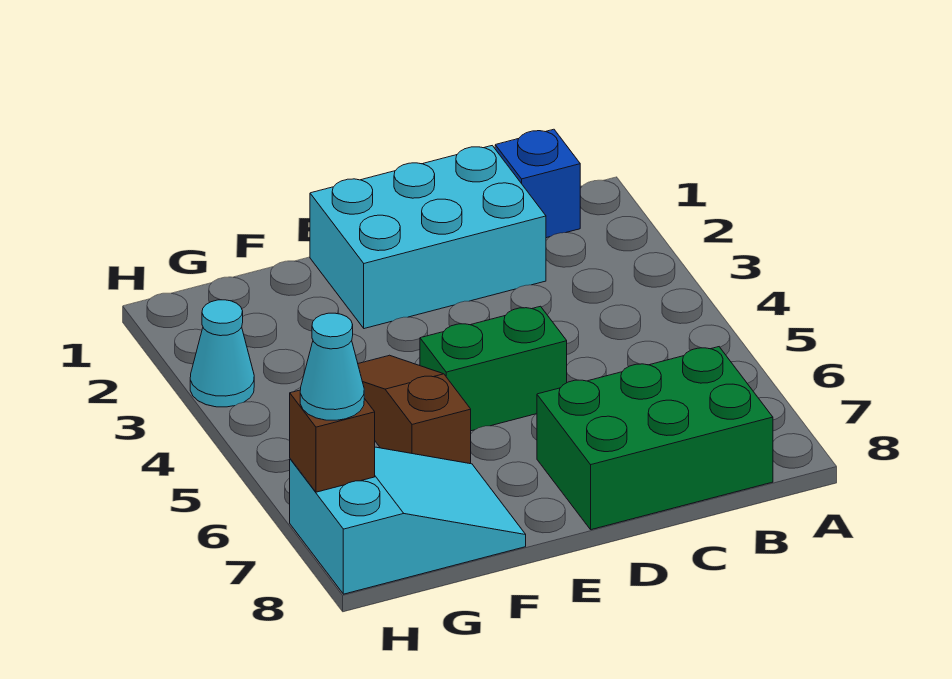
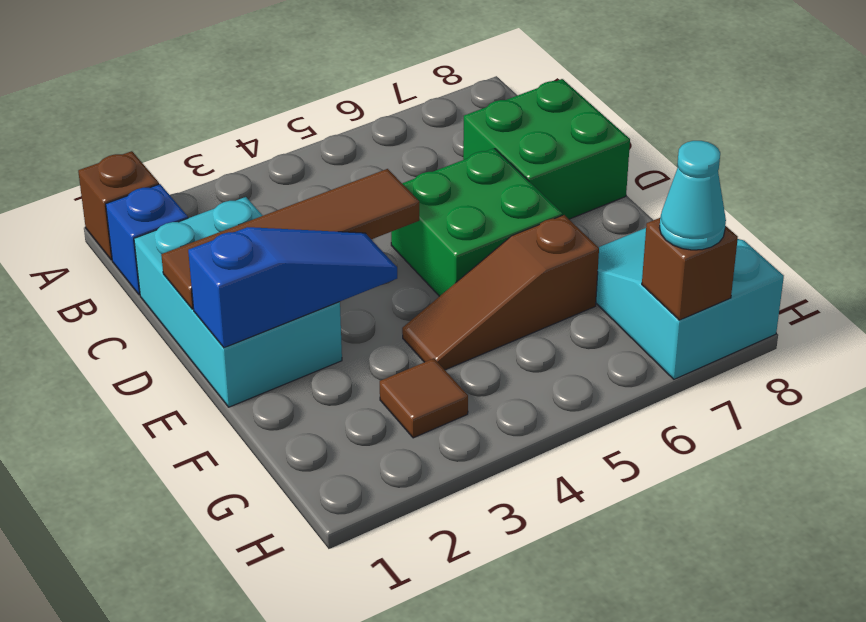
none -> brown brick A1 level 1
green brick B7:D8 level 1 -> green brick C7:D8 level 1
none -> brown tile D1:D4 level 2
green brick D5:E5 level 1 -> green brick D5:E6 level 1
none -> blue slope E1:E3 level 2 top 1
none -> brown tile G3 level 1
cyan cone H3 level 1 -> none

